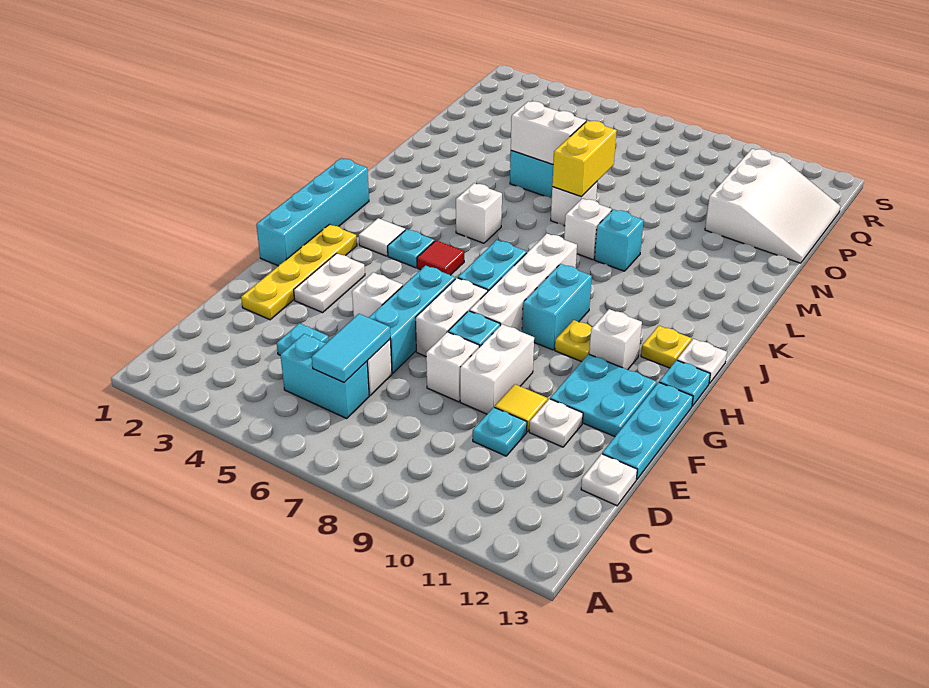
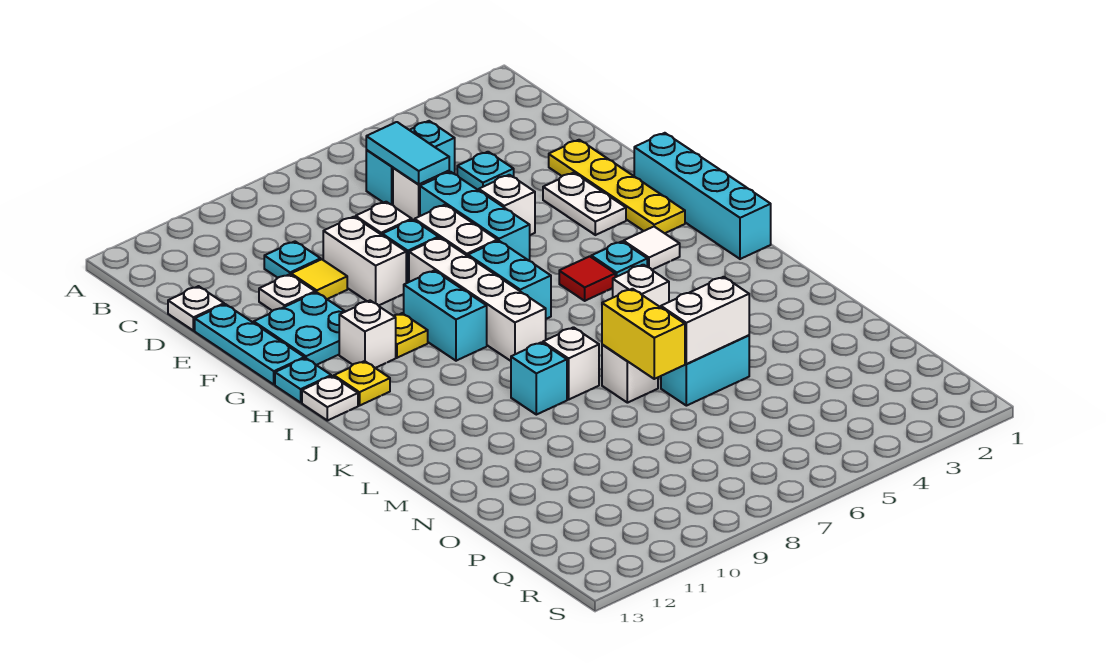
white slope O11:Q13 level 1 top 11 -> none

